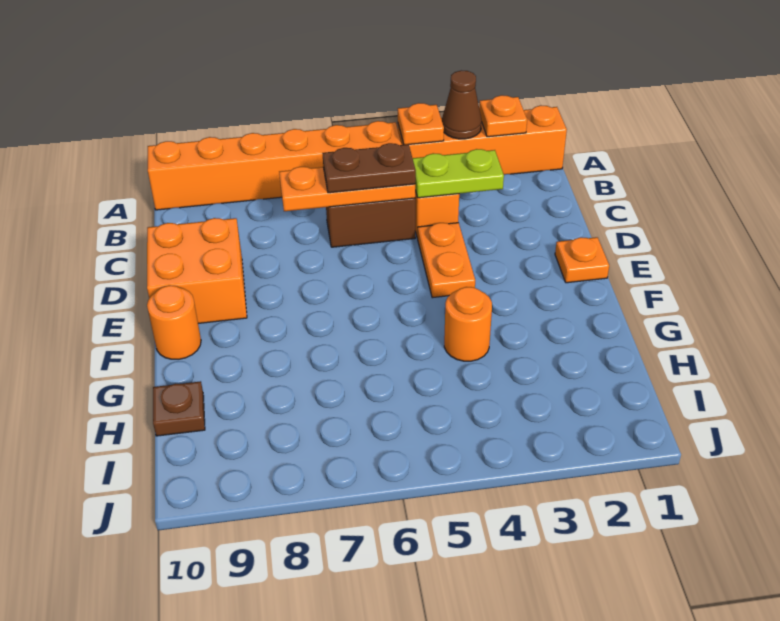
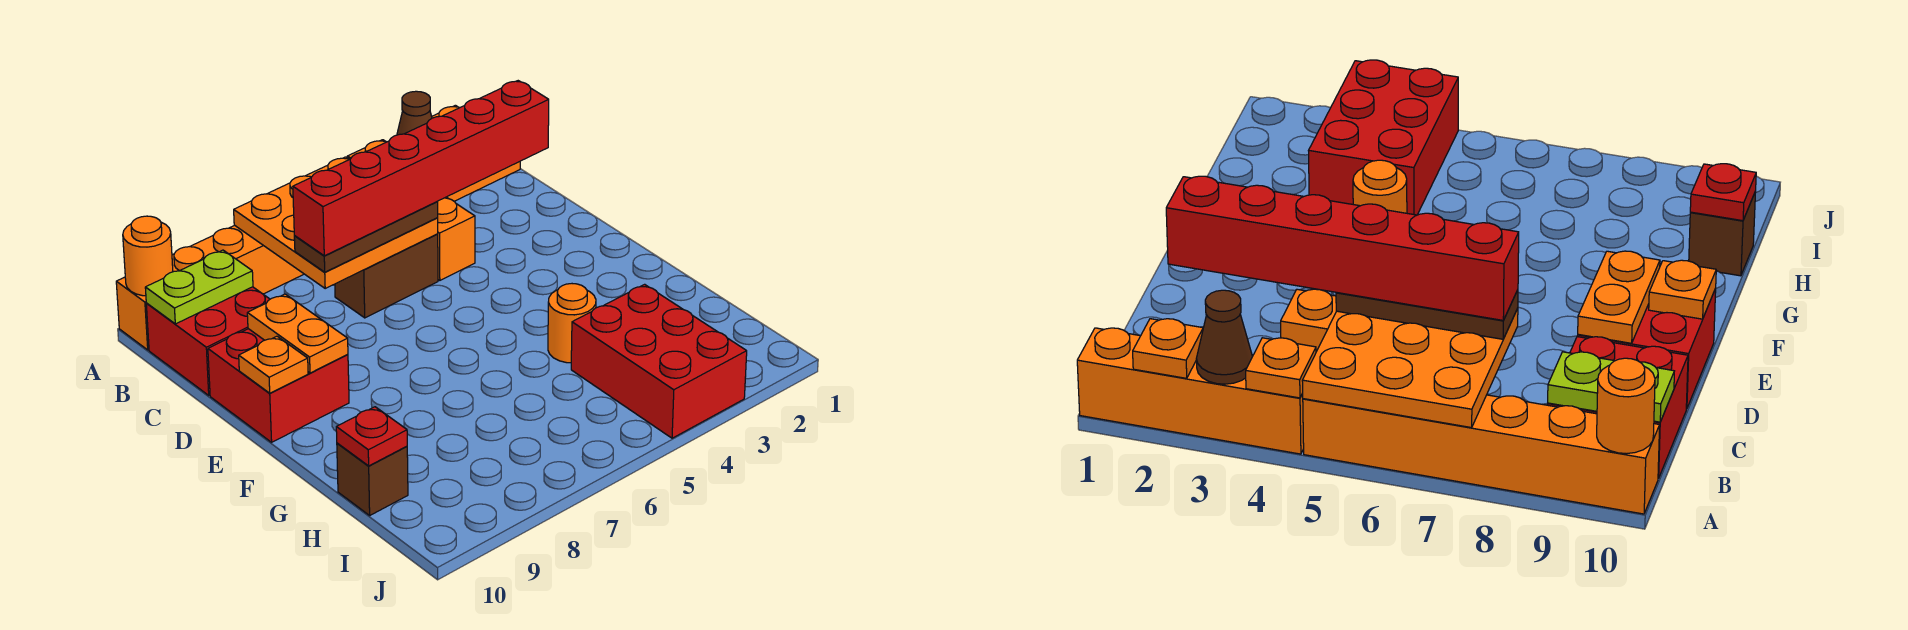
none -> red brick B9:C10 level 1
none -> red brick C2:C7 level 4
lime plate C3:C4 level 2 -> lime plate B9:B10 level 2
orange plate C5:C7 level 2 -> orange plate A5:C7 level 2
brown plate C5:C6 level 3 -> brown plate C5:C7 level 3
orange plate D4:E4 level 1 -> orange plate D9:E9 level 2
orange brick D9:E10 level 1 -> red brick D9:E10 level 1
orange plate E1 level 1 -> orange plate E10 level 2
orange round brick F10 level 1 -> orange round brick A10 level 2
none -> red brick H3:J4 level 1
brown plate H10 level 1 -> brown brick H10 level 1
none -> red plate H10 level 2

